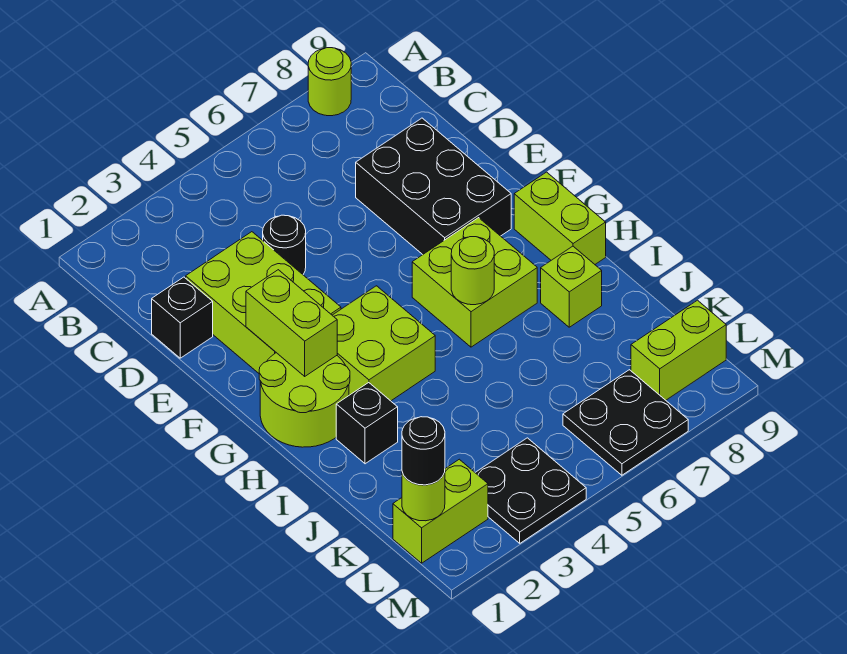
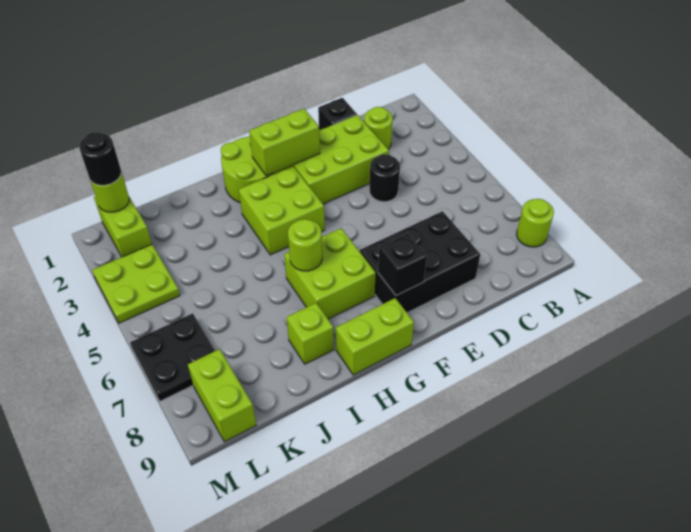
none -> lime round brick C2 level 1
black brick I2 level 1 -> black brick F8 level 2
black plate L3:M4 level 1 -> lime plate L3:M4 level 1

